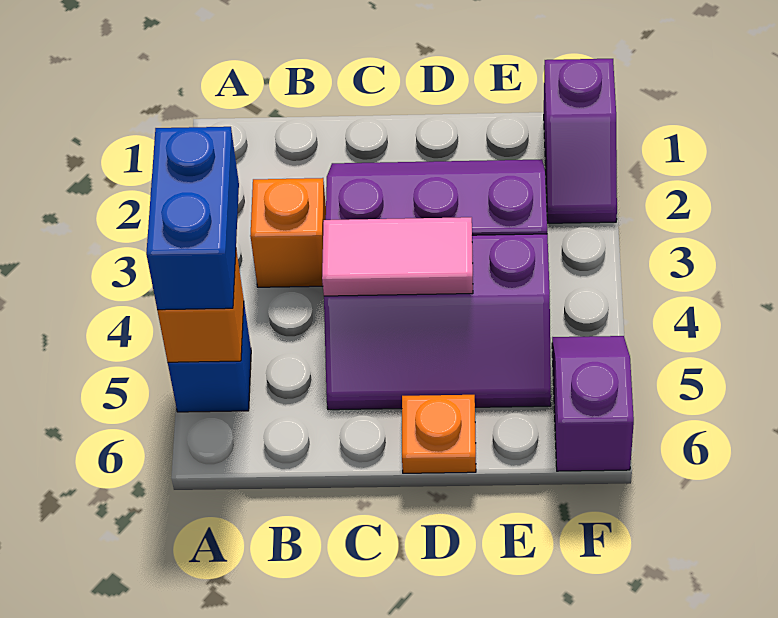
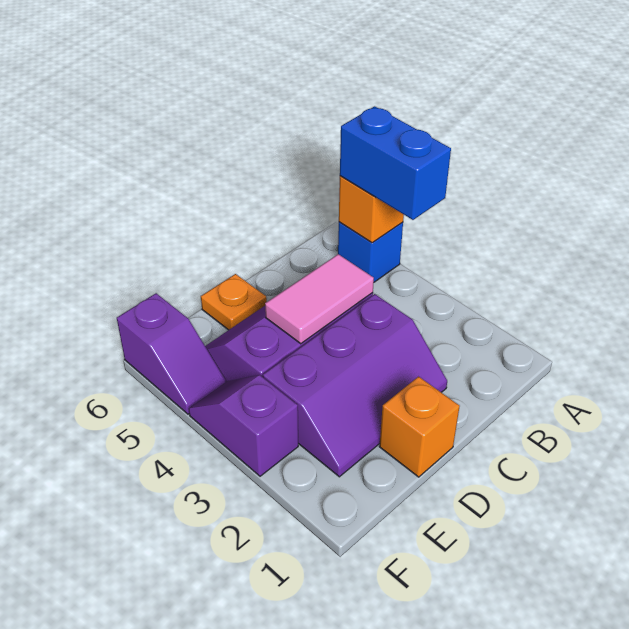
orange brick B3 level 1 -> orange brick D1 level 1
purple slope F1:F2 level 1 top 1 -> purple slope F3:F4 level 1 top 3

